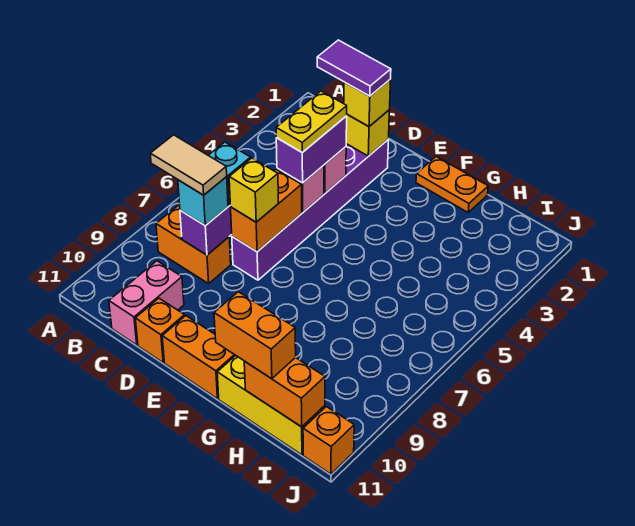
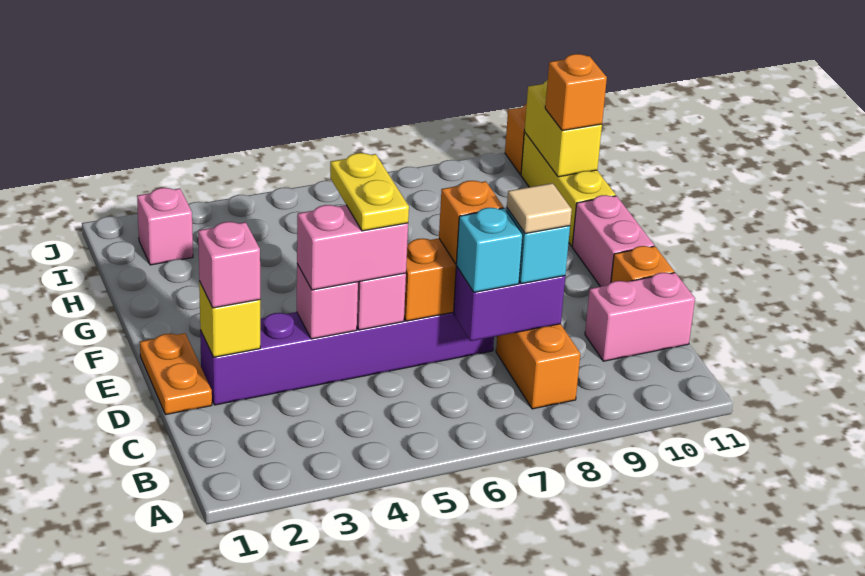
tan tile B8:C8 level 4 -> tan tile C8 level 4
purple tile C2:D2 level 4 -> none
yellow brick D2 level 3 -> pink brick D2 level 3
purple brick D4:D5 level 3 -> pink brick D4:D5 level 3
yellow plate D4:D5 level 4 -> yellow plate D5:E5 level 4
yellow brick D7 level 3 -> orange brick D7 level 3
orange brick E11:F11 level 1 -> pink brick E11:F11 level 1
orange plate F1:G1 level 1 -> orange plate D1:E1 level 1
orange brick G11:H11 level 3 -> orange brick H11 level 3
orange brick H11:I11 level 2 -> yellow brick H11:I11 level 2
none -> pink brick I2 level 1

